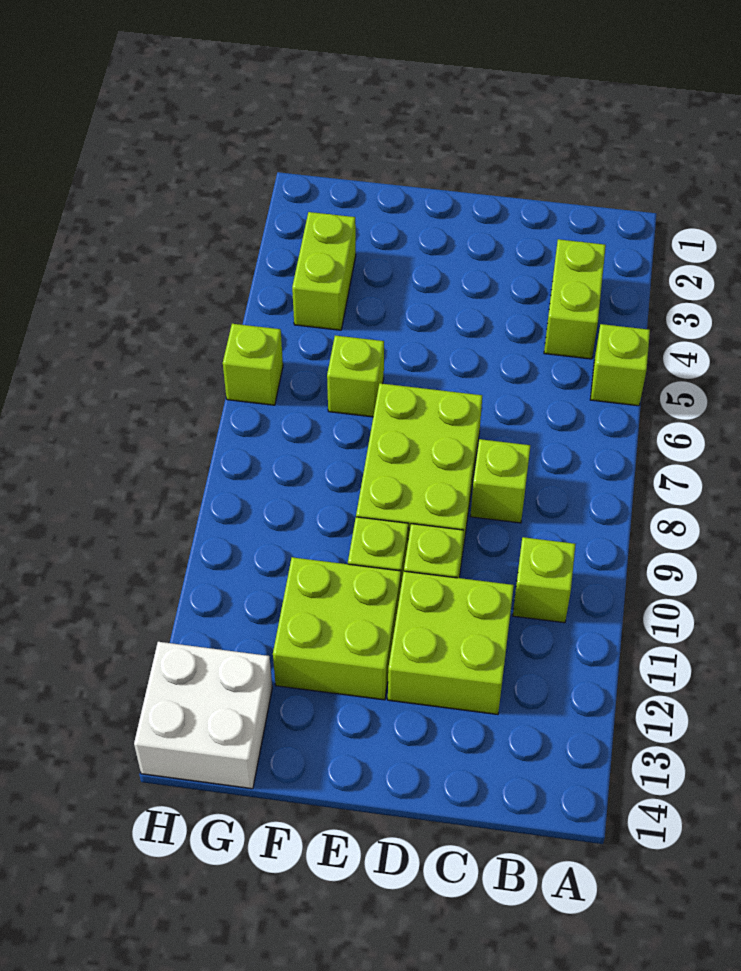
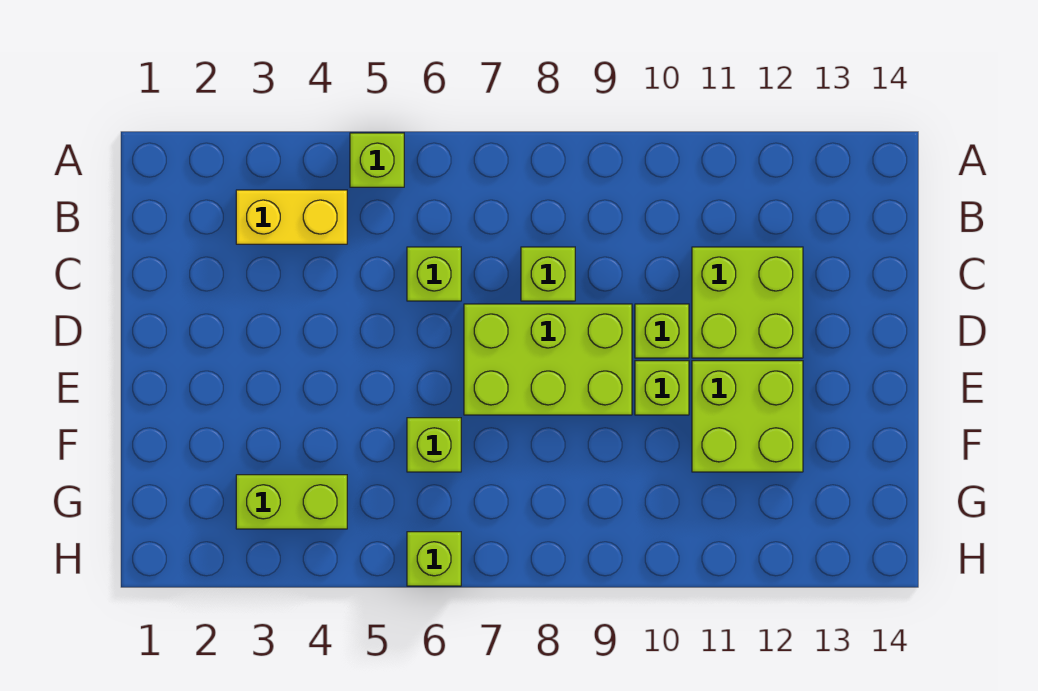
lime brick B3:B4 level 1 -> yellow brick B3:B4 level 1
lime brick B10 level 1 -> lime brick C6 level 1
white brick G13:H14 level 1 -> none

